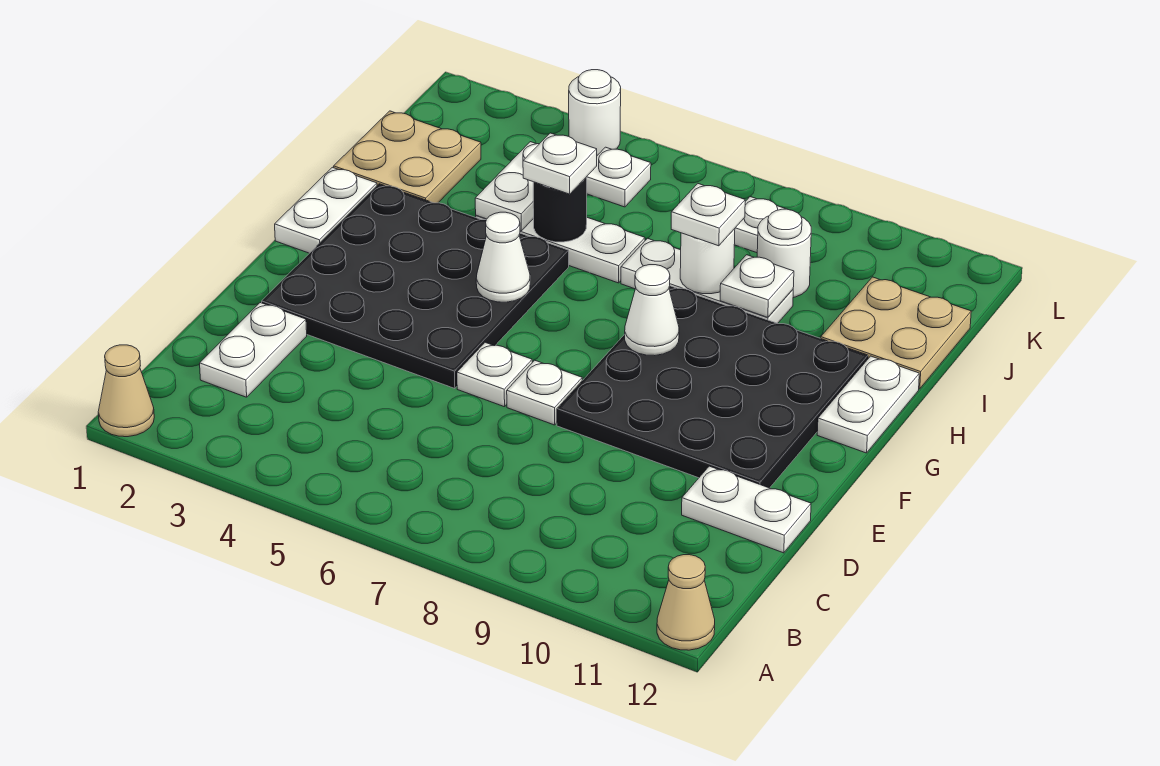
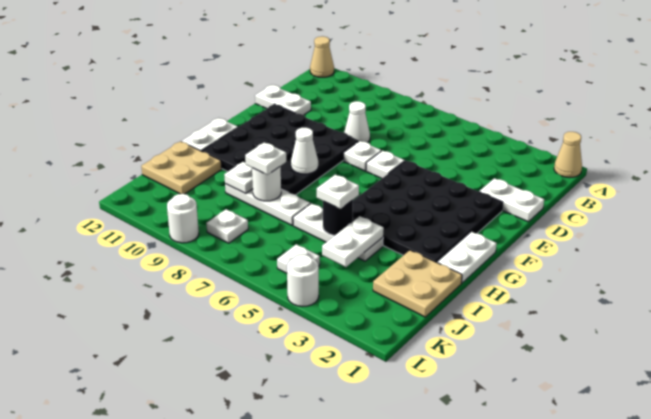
white plate C2:D2 level 1 -> white plate D1:D2 level 1
white cone G5 level 2 -> white cone D8 level 1
white round brick J9 level 1 -> white round brick L9 level 1

